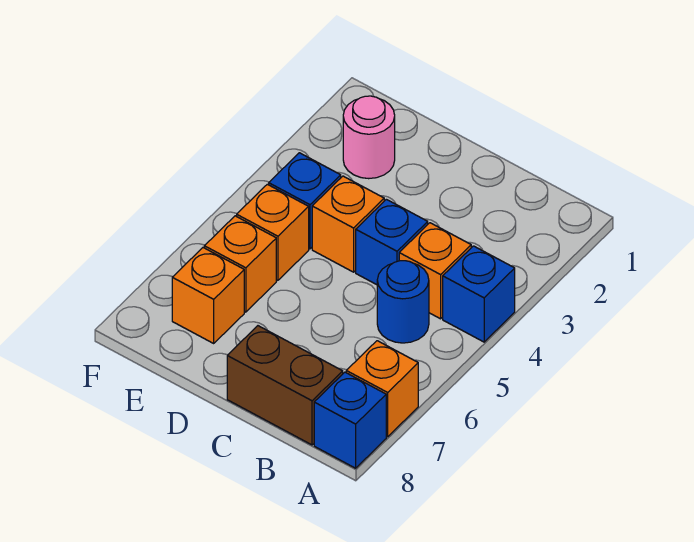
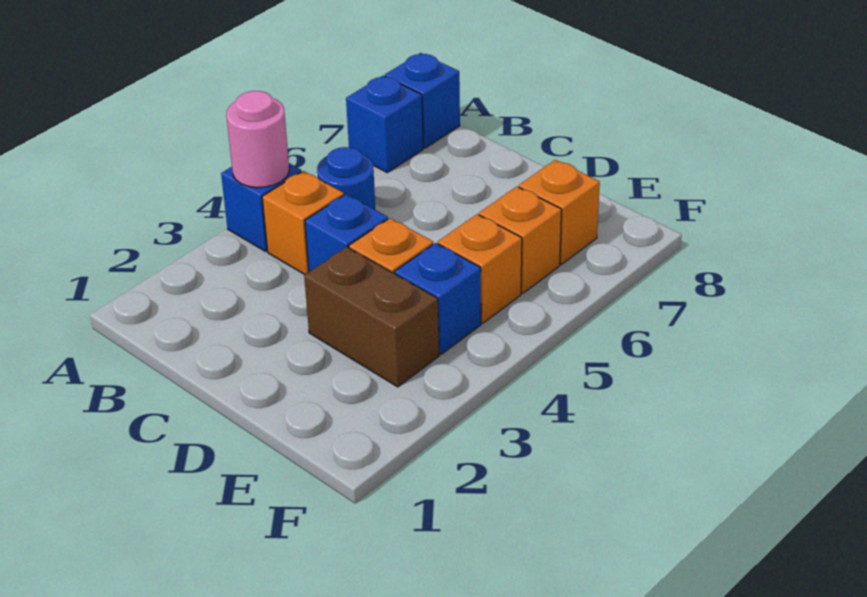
orange brick A7 level 1 -> blue brick A7 level 1
brown brick B8:C8 level 1 -> brown brick D3:E3 level 1
pink round brick E2 level 1 -> pink round brick A4 level 2

